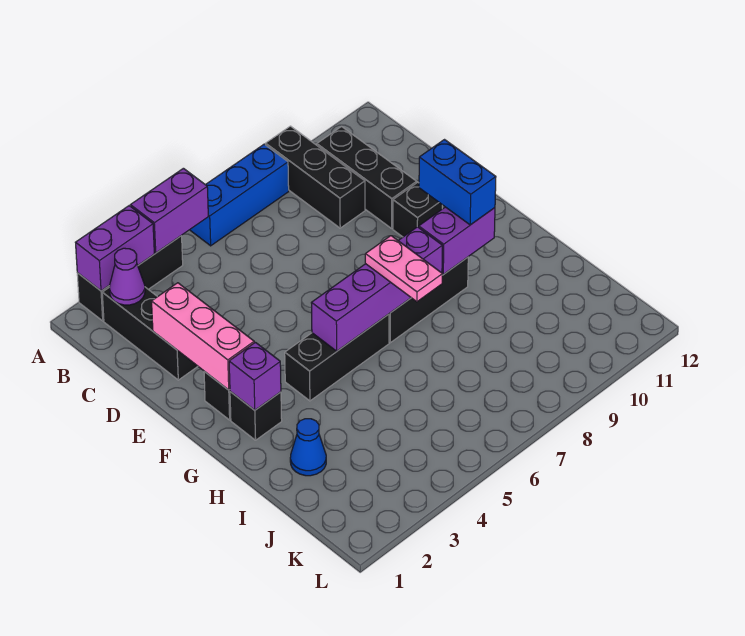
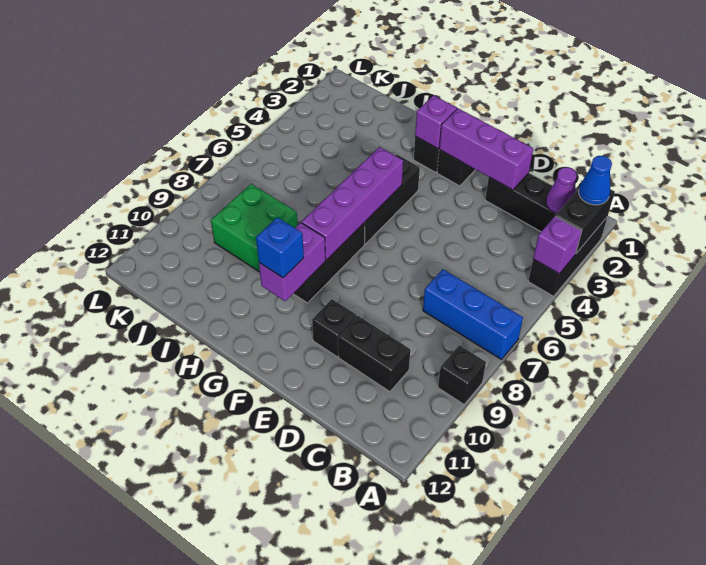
purple brick A2:A3 level 2 -> black brick A2:A3 level 2
purple brick A4:A5 level 2 -> purple brick A4 level 2
blue brick A6:A8 level 1 -> blue brick A7:C7 level 1
black brick A9:C9 level 1 -> black brick A9 level 1
black brick B10:D10 level 1 -> black brick C10:D10 level 1
pink brick D2:F2 level 2 -> purple brick D2:F2 level 2
blue brick F10:G10 level 3 -> blue brick G10 level 3
pink plate G7:H7 level 3 -> none
blue cone I2 level 1 -> blue cone A2 level 3
none -> green brick I8:J9 level 1

